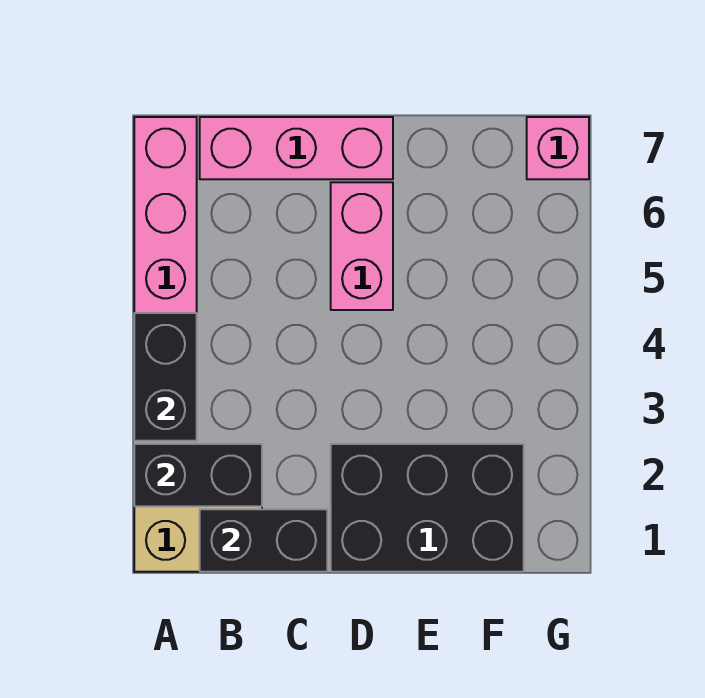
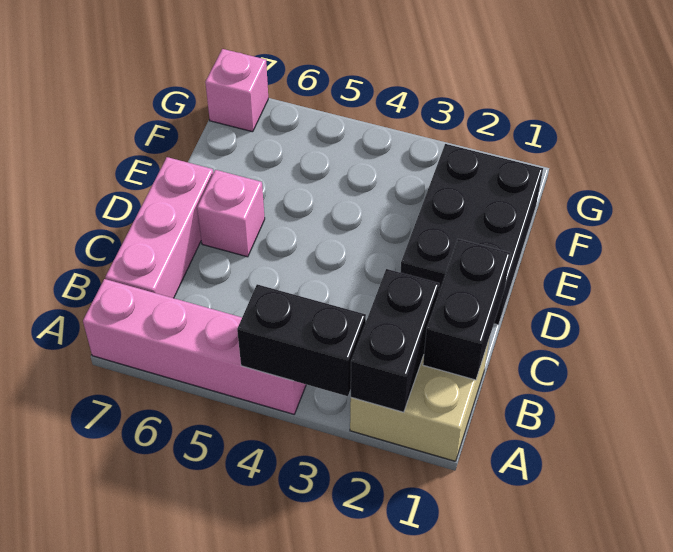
pink brick D5:D6 level 1 -> pink brick D6 level 1

